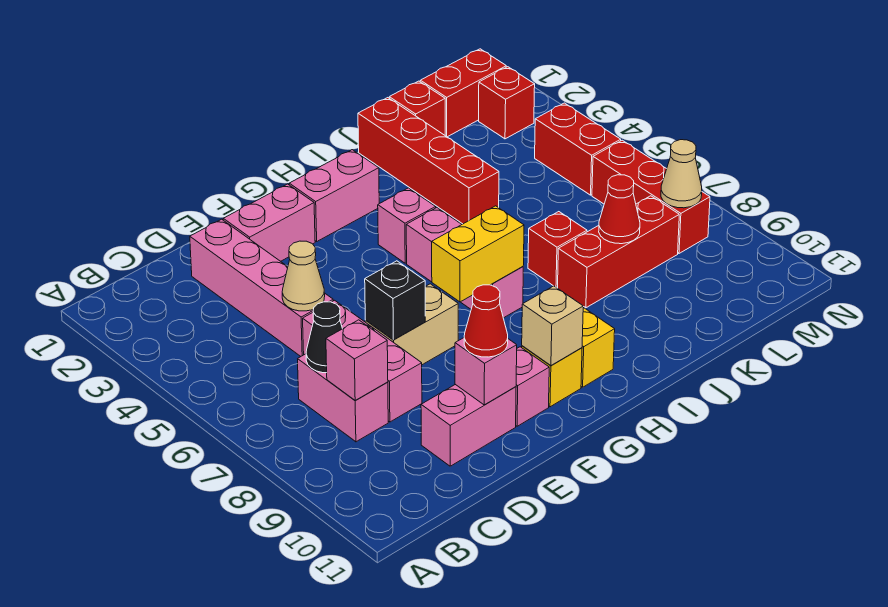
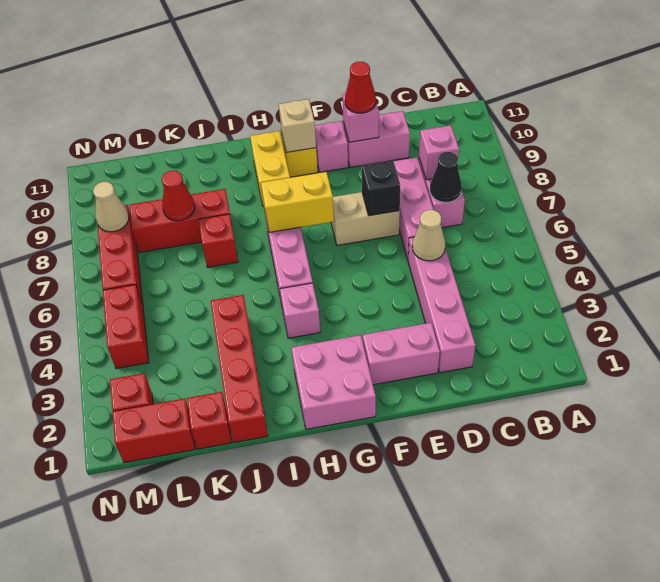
pink brick G2:H2 level 1 -> pink brick G1:H2 level 1

